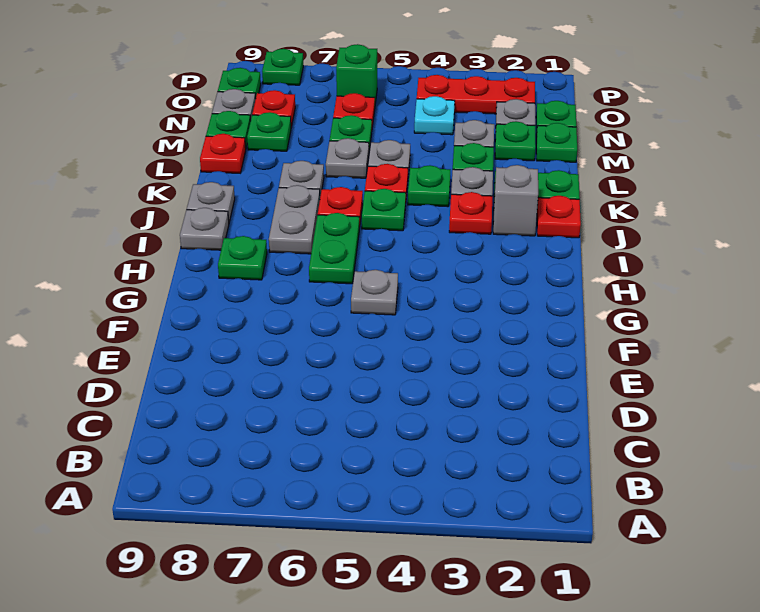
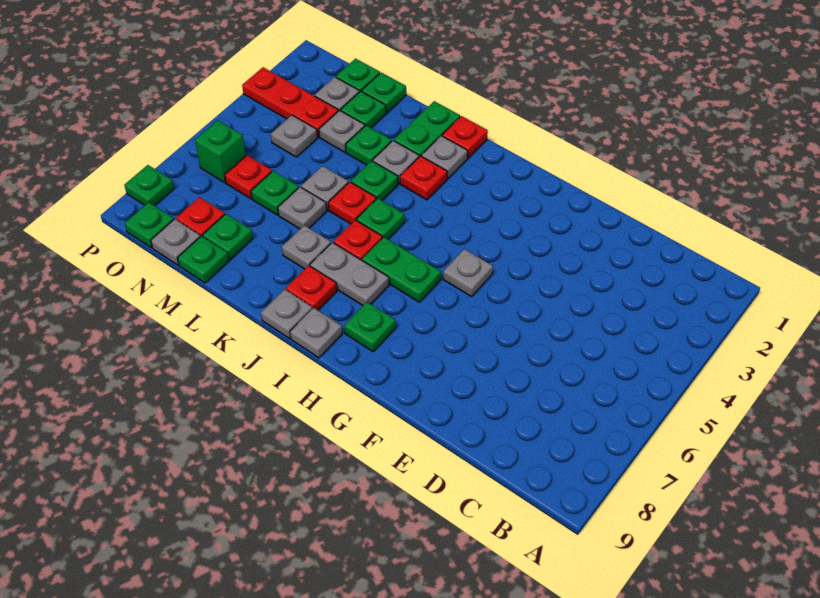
grey brick J2 level 1 -> grey plate J2 level 1
red plate L9 level 1 -> red plate J8 level 1
cyan plate N4 level 1 -> grey plate N4 level 1
red plate O2:O4 level 1 -> red plate N3:P3 level 1

